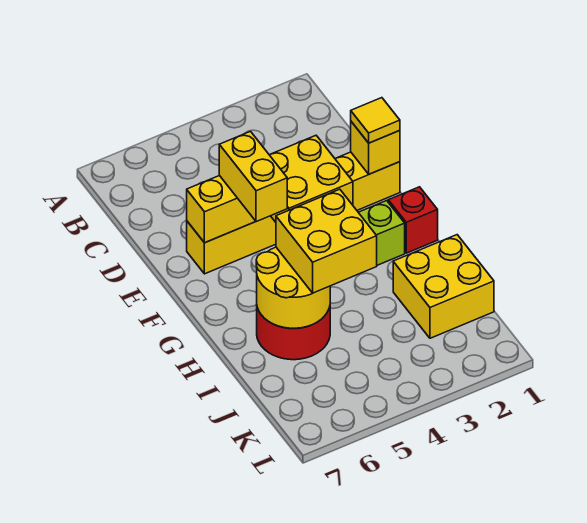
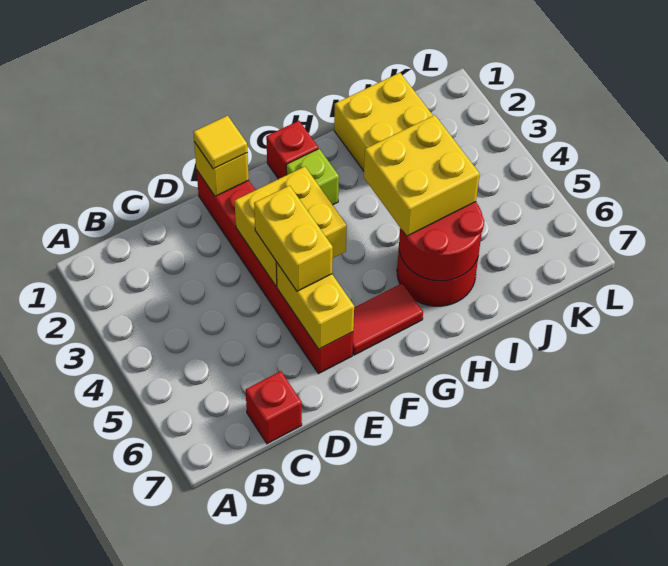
none -> red brick C7 level 1
yellow brick E1:E6 level 1 -> red brick E1:E6 level 1
yellow brick E5:F5 level 3 -> yellow brick E4:E5 level 3
none -> red tile F6:G6 level 1
yellow round brick H5:I6 level 2 -> red round brick H5:I6 level 2

